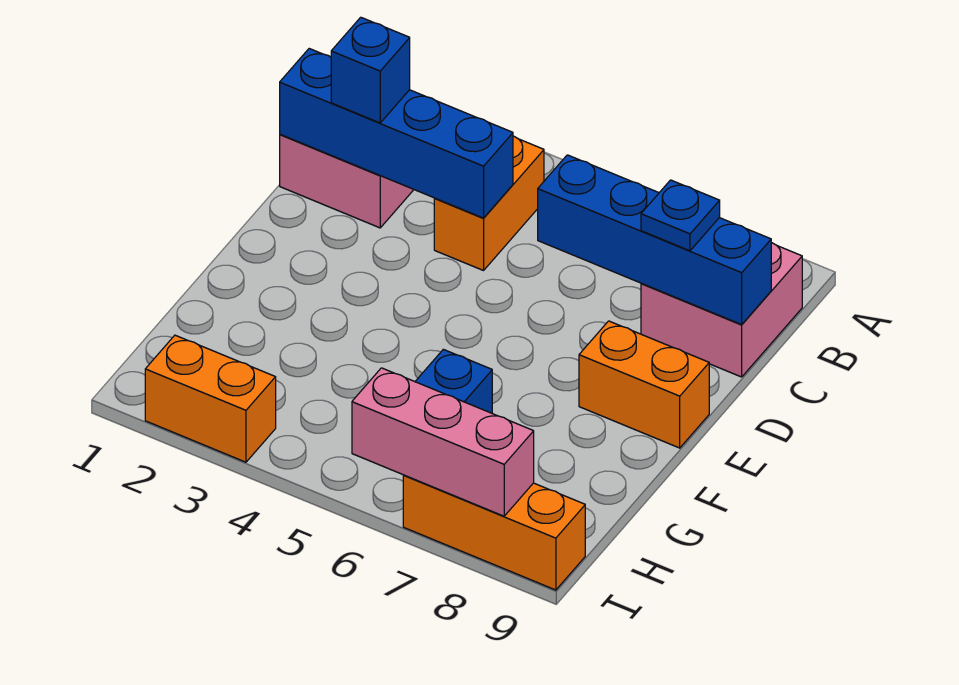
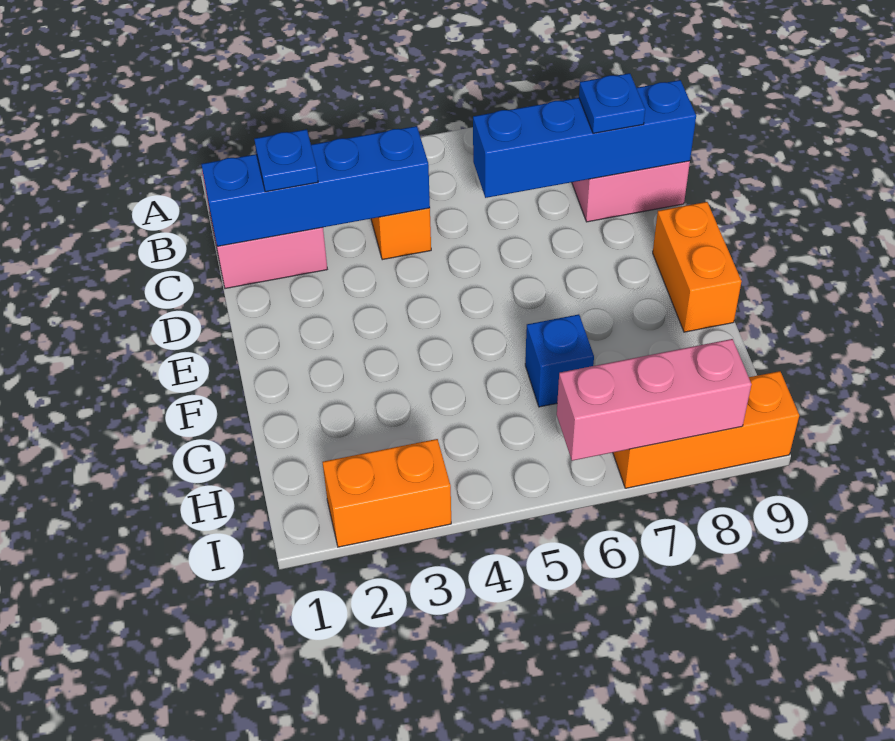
blue brick C2 level 3 -> blue plate C2 level 3
orange brick E8:E9 level 1 -> orange brick E9:F9 level 1

